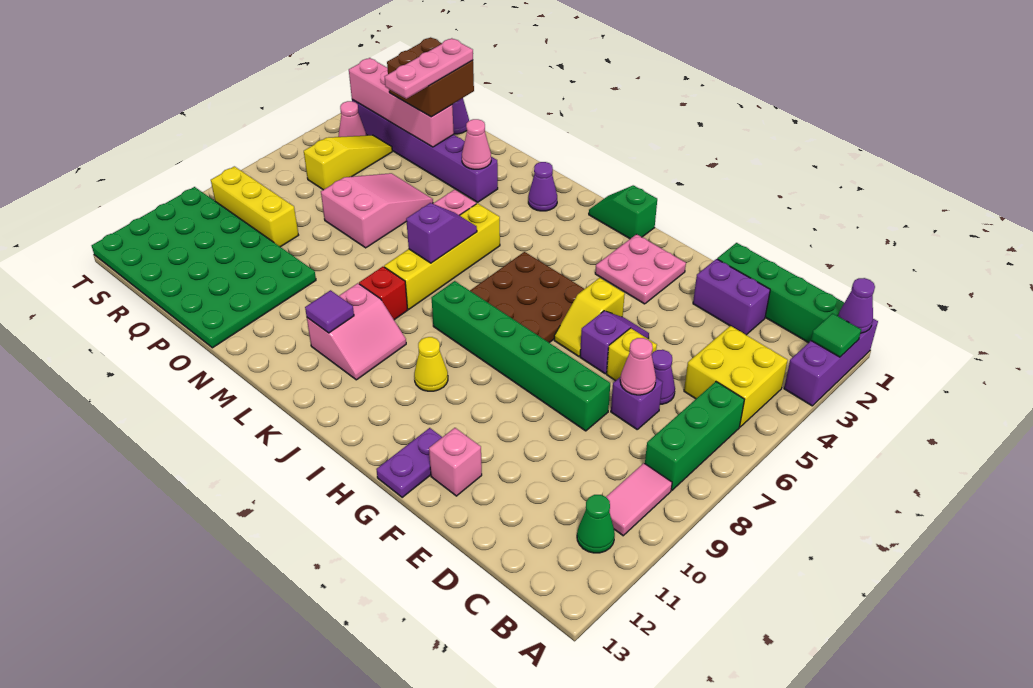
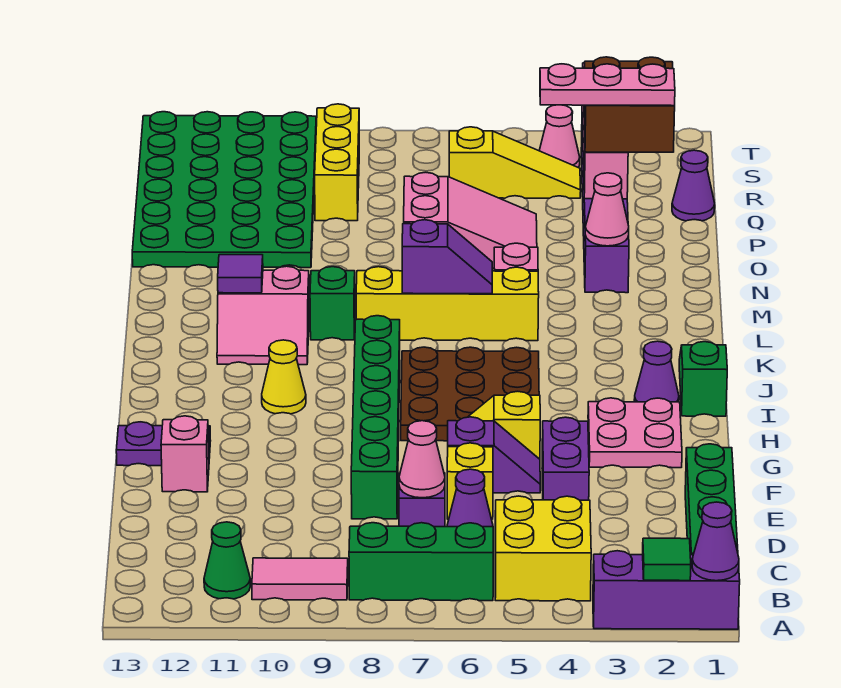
purple brick D2:E2 level 1 -> purple brick E4:F4 level 1
purple cone L2 level 1 -> purple cone I2 level 1
red brick L9 level 1 -> green brick L9 level 1

